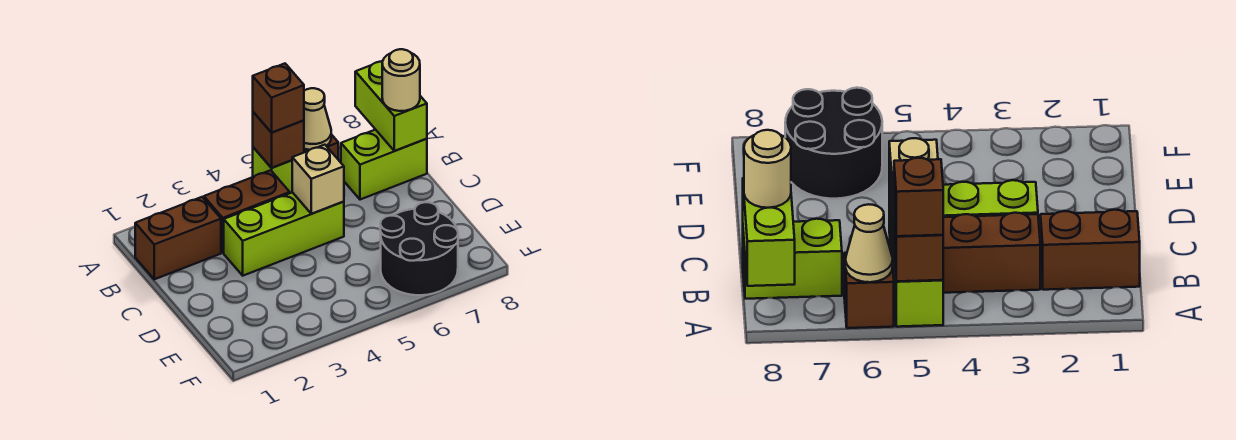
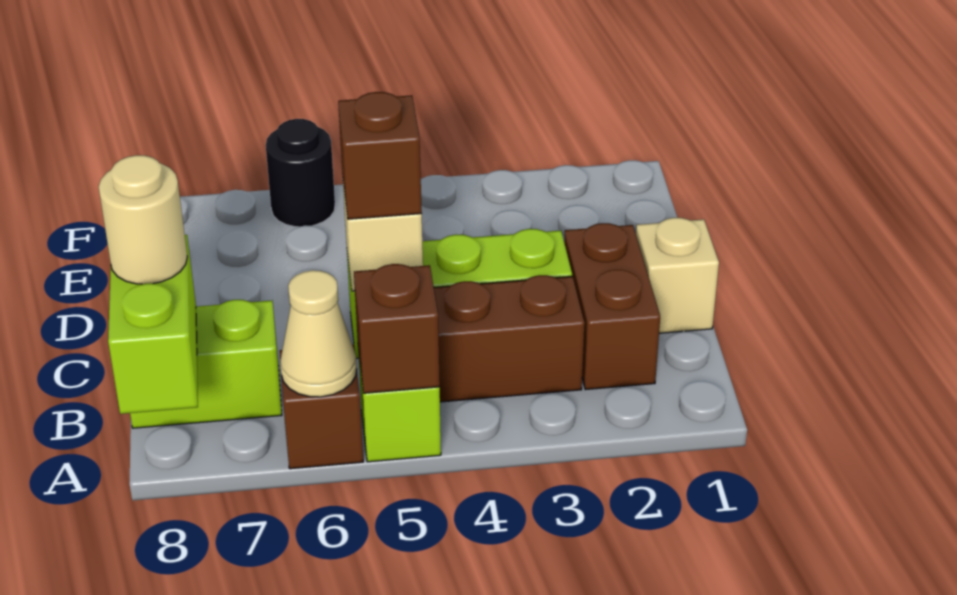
brown brick A5 level 3 -> brown brick C5 level 3
brown brick B1:B2 level 1 -> brown brick B2:C2 level 1
none -> tan brick C1 level 1
black round brick E6:F7 level 1 -> black round brick F6 level 1

